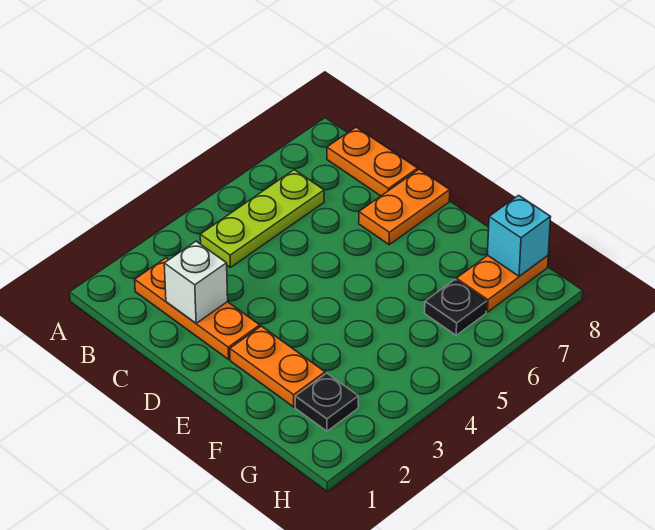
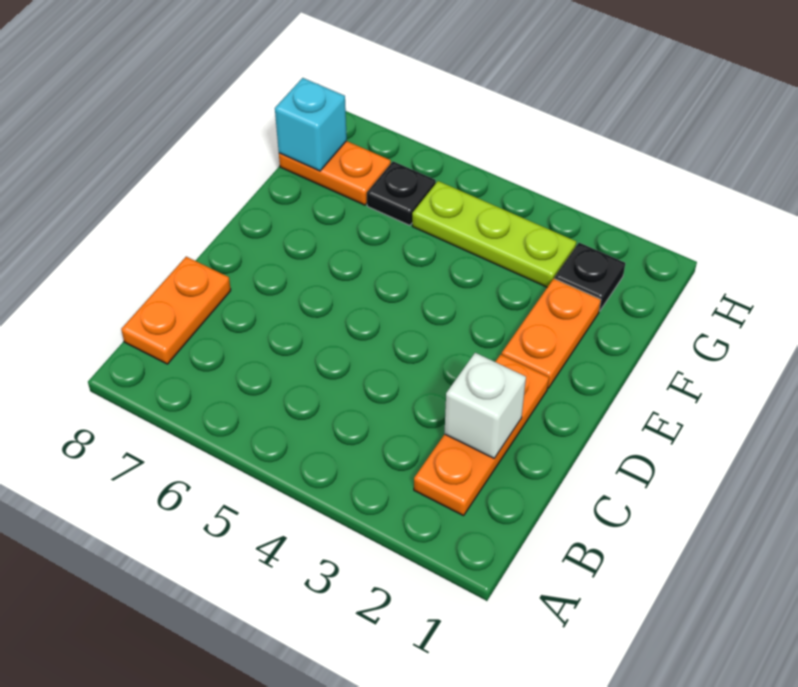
lime plate B4:B6 level 1 -> lime plate G3:G5 level 1
orange plate D7:D8 level 1 -> none

